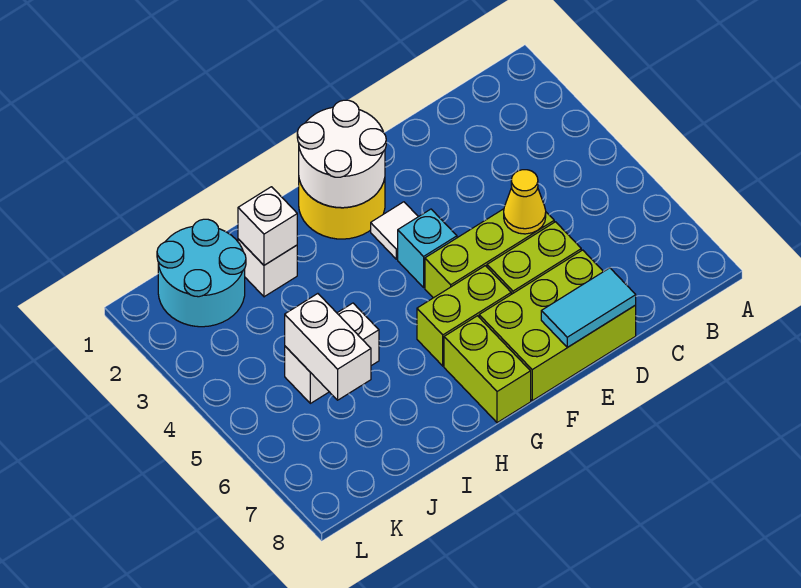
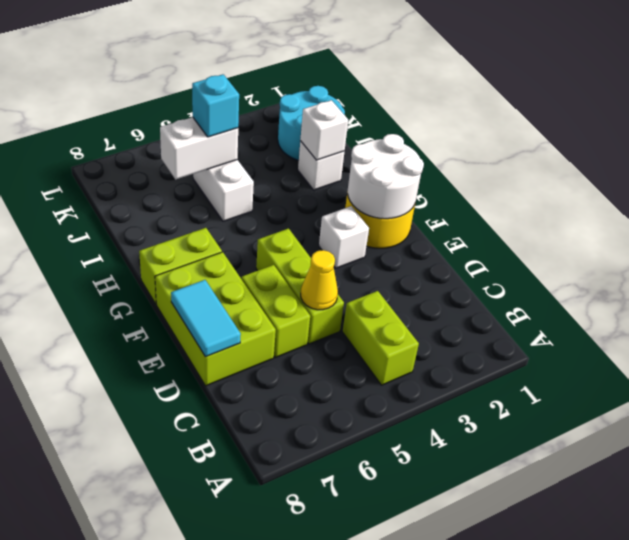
white tile F3 level 1 -> white brick F3 level 1
cyan brick F4 level 1 -> cyan brick J5 level 3
lime brick F6:G6 level 1 -> lime brick B4:C4 level 1

